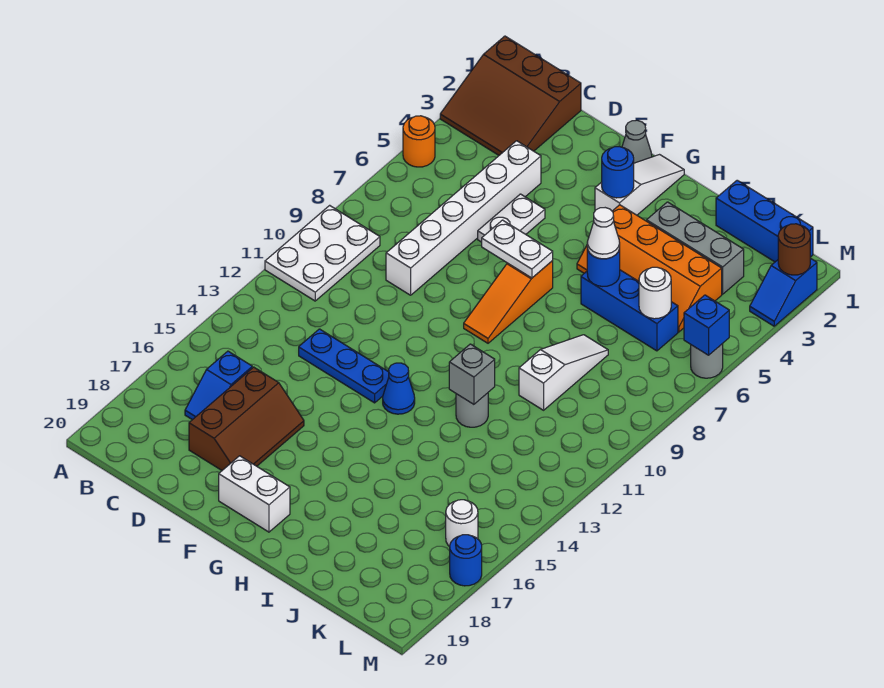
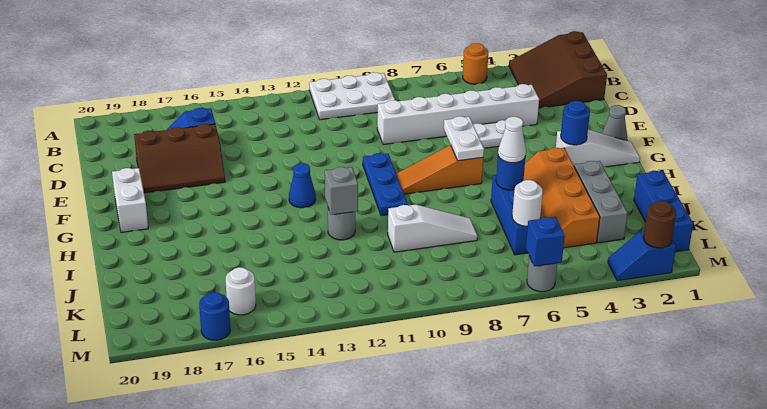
blue plate D13:F13 level 1 -> blue plate F10:H10 level 1

